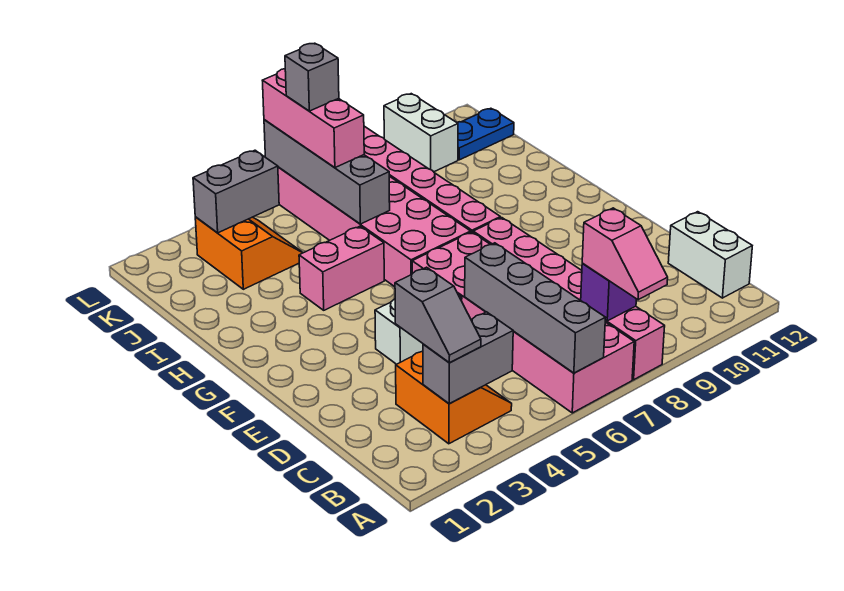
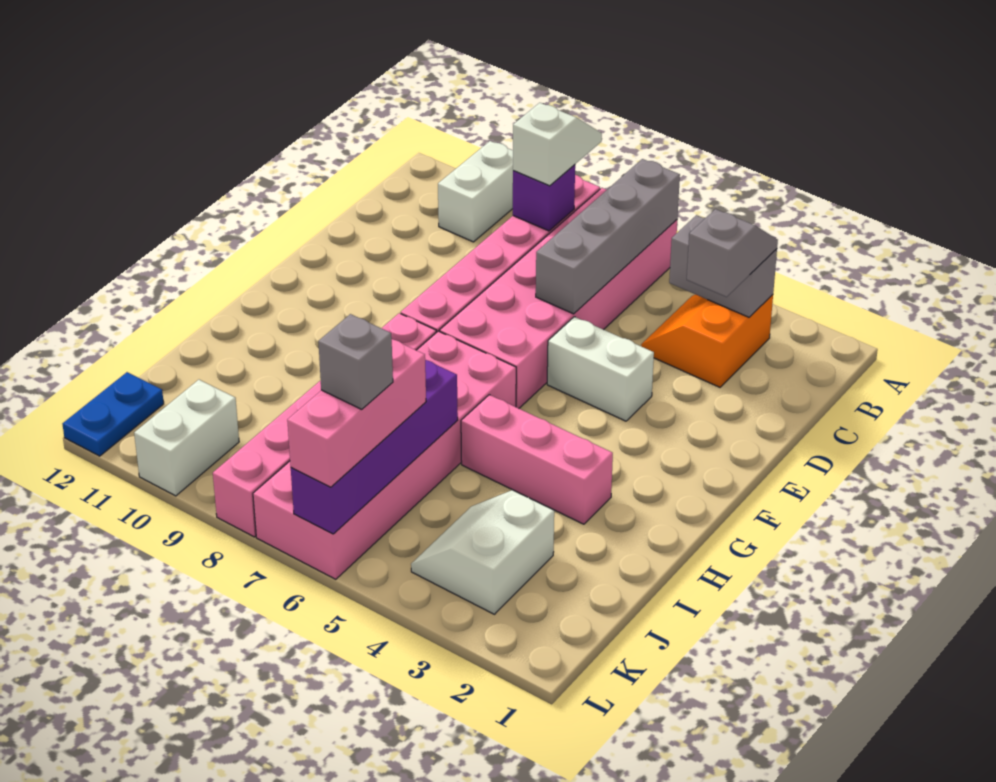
pink slope A8:B8 level 3 top B -> white slope A8:B8 level 3 top B
white brick B12:C12 level 1 -> white brick A10:B10 level 1
pink brick H4:H5 level 1 -> pink brick H3:H5 level 1
grey brick I6:L6 level 2 -> purple brick I6:L6 level 2
orange slope J3:K4 level 1 top 3 -> white slope J3:K4 level 1 top 3
grey brick K3:K4 level 2 -> none
blue plate K11:K12 level 1 -> blue plate K12:L12 level 1

